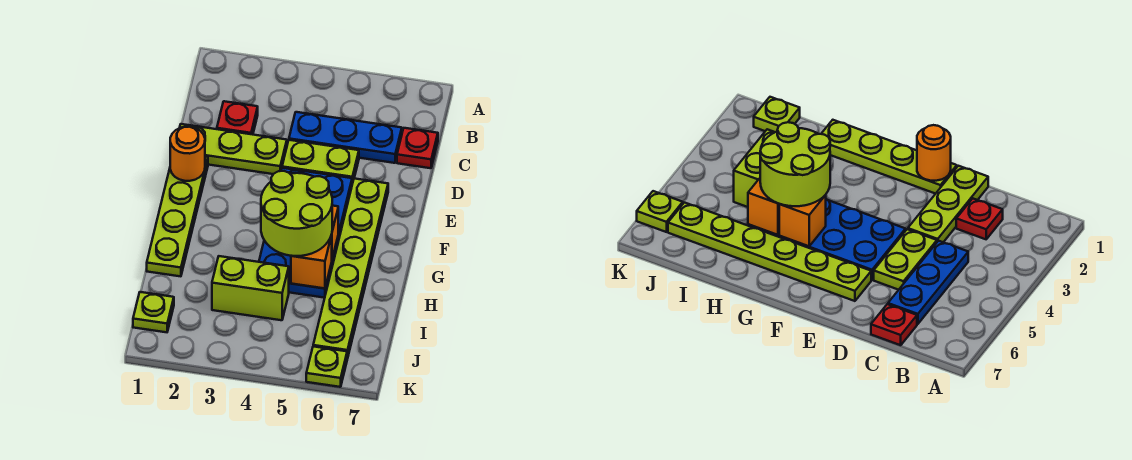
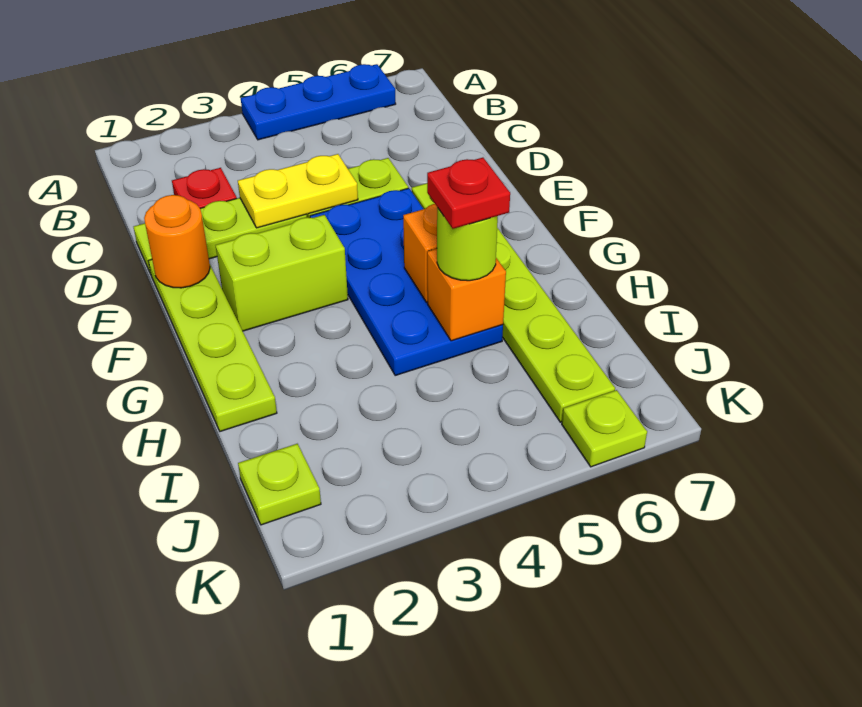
blue plate C4:C6 level 1 -> blue plate A4:A6 level 1
red plate C7 level 1 -> red plate H5 level 4
none -> yellow plate D3:D4 level 2
lime round brick G4:H5 level 3 -> lime round brick H5 level 3
lime brick I3:I4 level 1 -> lime brick F2:F3 level 1

